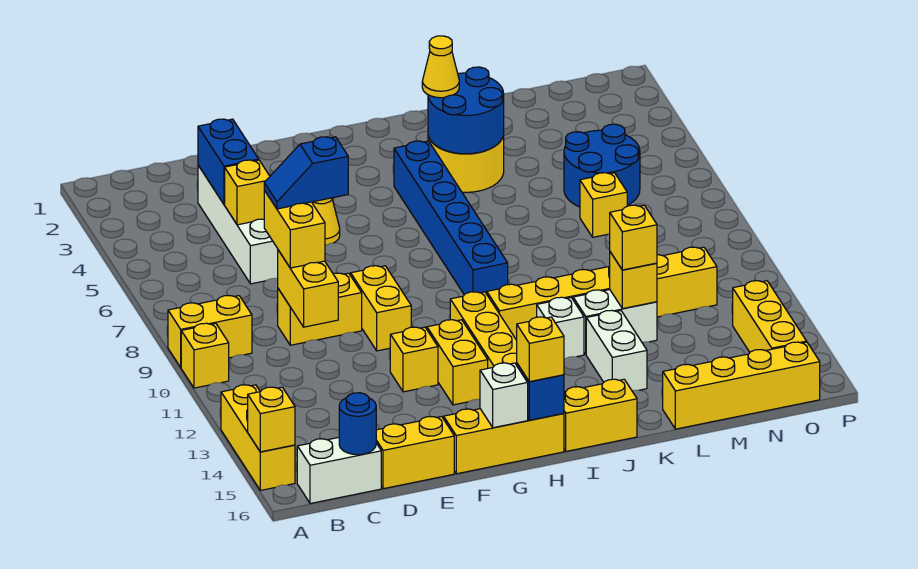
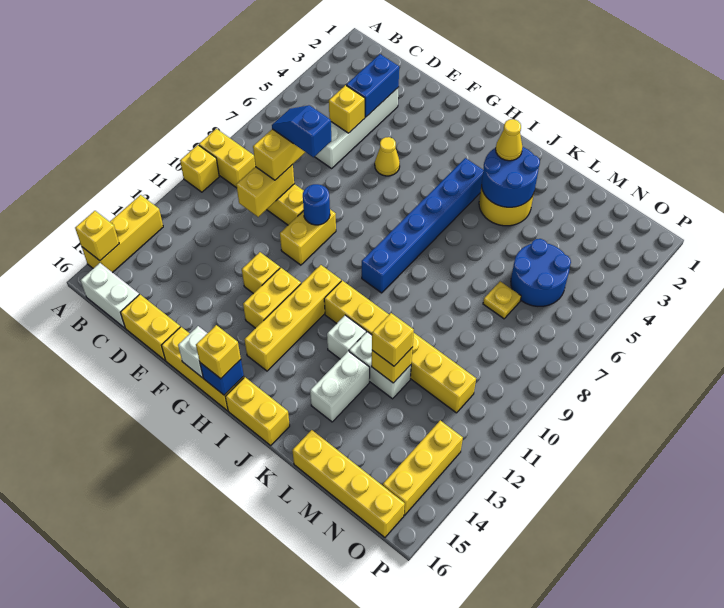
blue round brick C16 level 2 -> blue round brick F9 level 2
yellow brick M7 level 1 -> yellow plate M7 level 1

